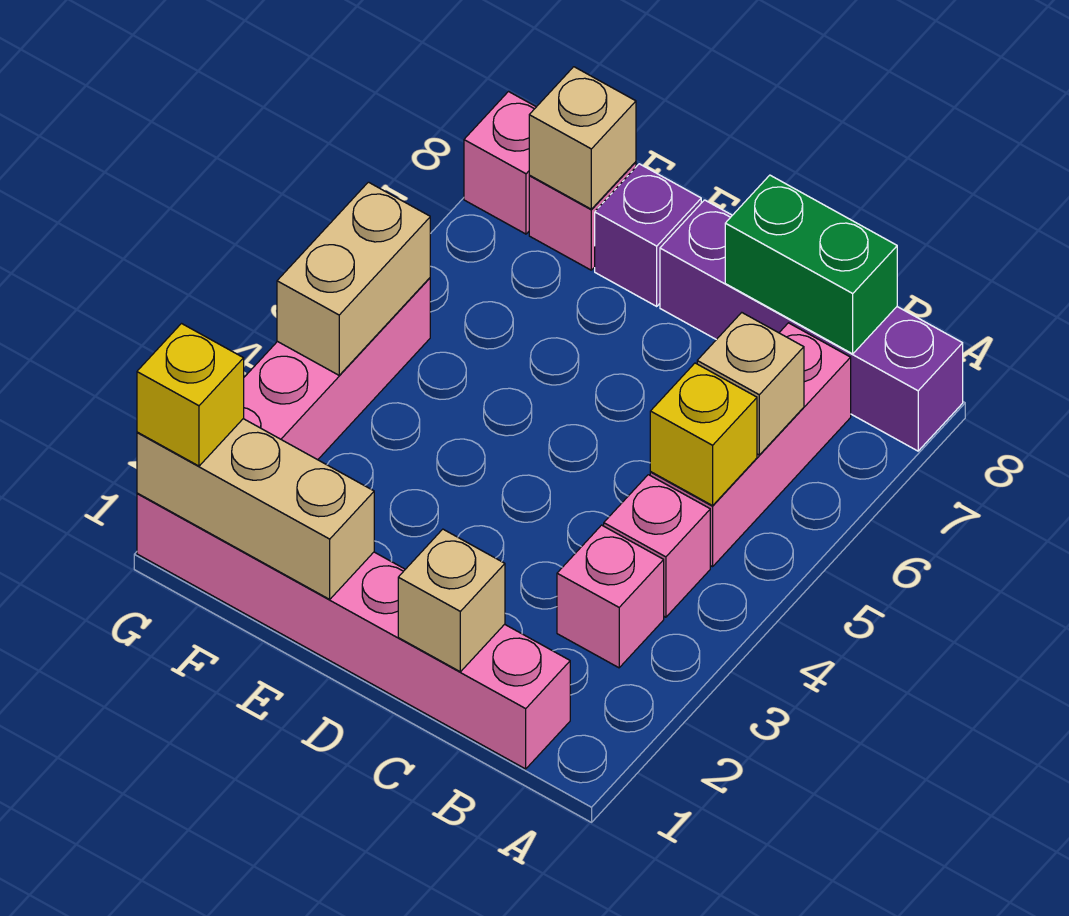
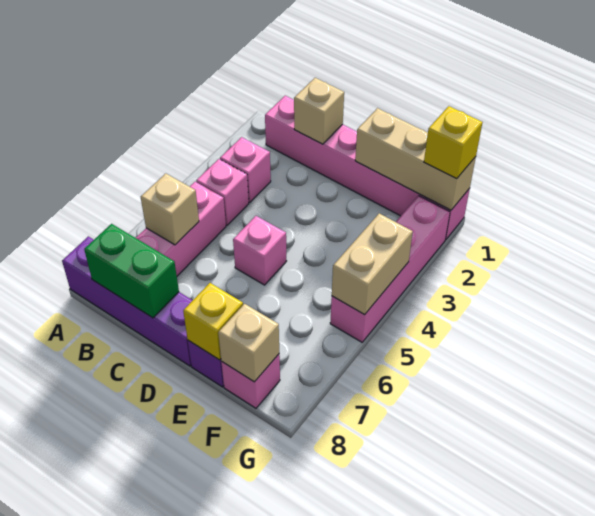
yellow brick B5 level 2 -> yellow brick E8 level 2
pink brick G8 level 1 -> pink brick D5 level 1

